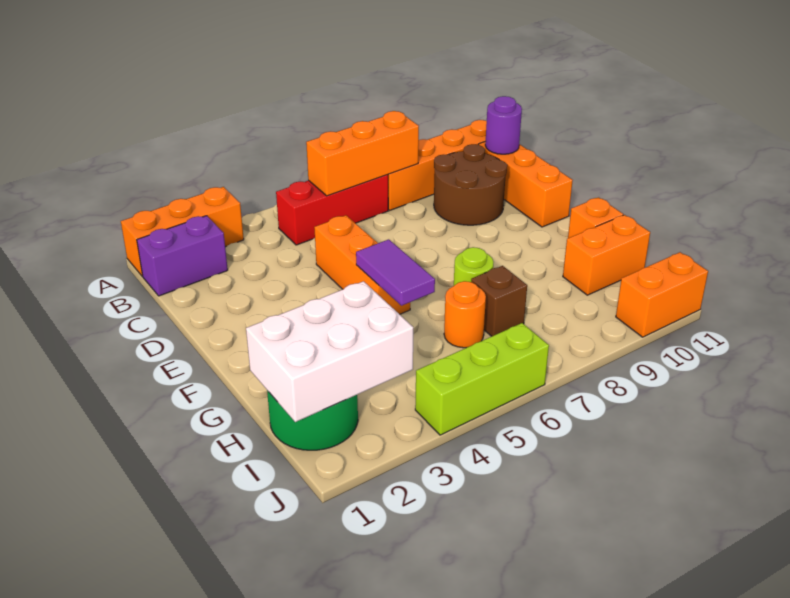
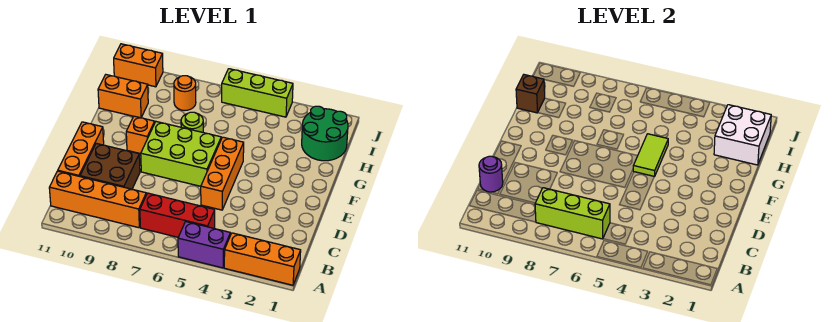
purple brick B1:B2 level 1 -> purple brick A4:A5 level 1
orange brick B6:B8 level 2 -> lime brick B6:B8 level 2
brown round brick C9:D10 level 1 -> brown brick C9:D10 level 1
none -> lime brick E6:F8 level 1
purple tile F5:G5 level 2 -> lime tile F5:G5 level 2
orange brick G11 level 1 -> orange brick F9 level 1
white brick H1:I3 level 2 -> white brick H1:I2 level 2
orange round brick H6 level 1 -> orange round brick I8 level 1
brown brick H7 level 1 -> brown brick H11 level 2

